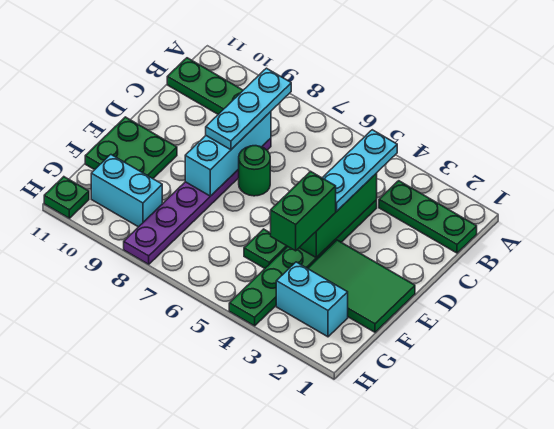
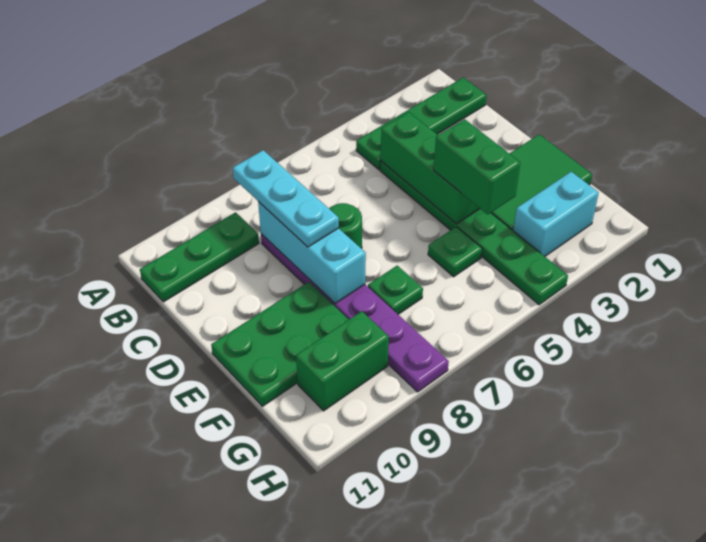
green plate B1:B3 level 1 -> green plate B1:B4 level 1
cyan plate B4:D4 level 3 -> none
green plate E10:F11 level 1 -> green plate E9:F11 level 1
cyan brick G9:G10 level 1 -> green brick G9:G10 level 1
green plate H11 level 1 -> green plate F7 level 1

